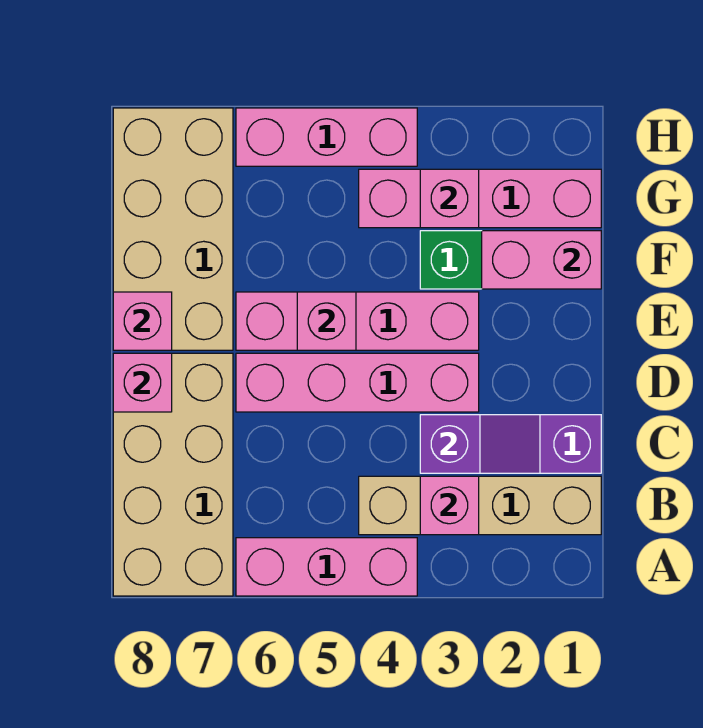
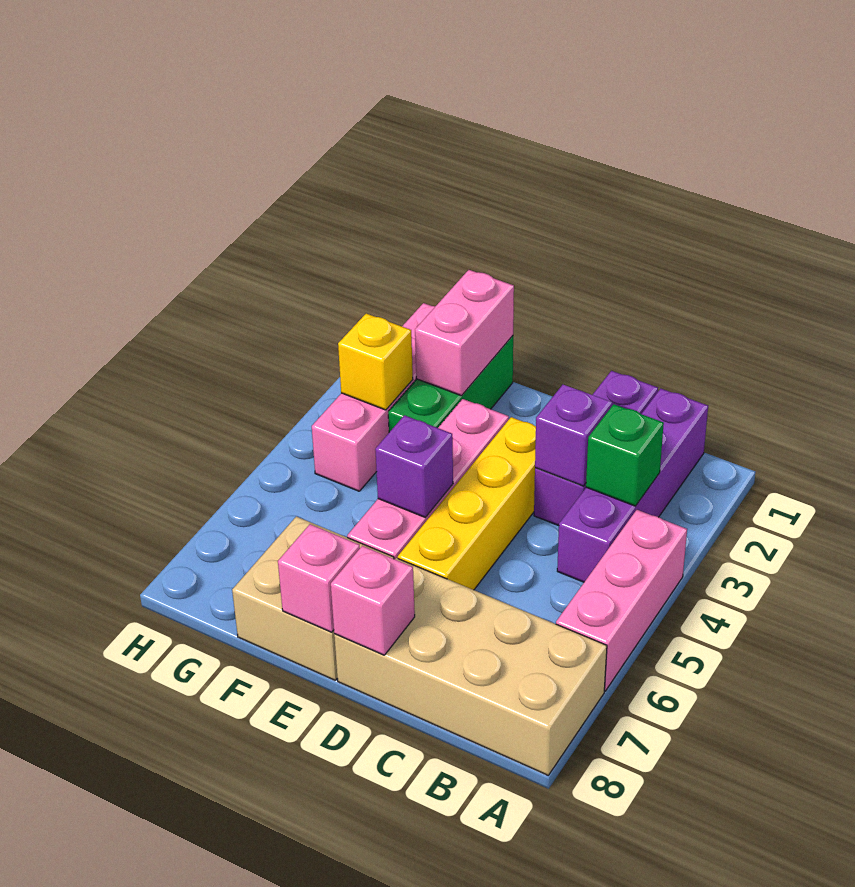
tan brick B1:B4 level 1 -> purple brick B1:B4 level 1
pink brick B3 level 2 -> green brick B3 level 2
pink brick D3:D6 level 1 -> yellow brick D3:D6 level 1
pink brick E5 level 2 -> purple brick E5 level 2
tan brick E7:H8 level 1 -> tan brick E7:F8 level 1
pink brick G3 level 2 -> yellow brick G3 level 2
pink brick H4:H6 level 1 -> none

